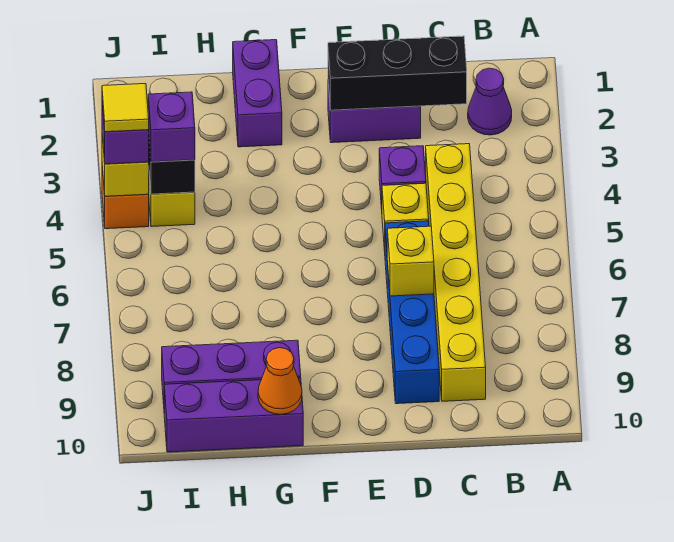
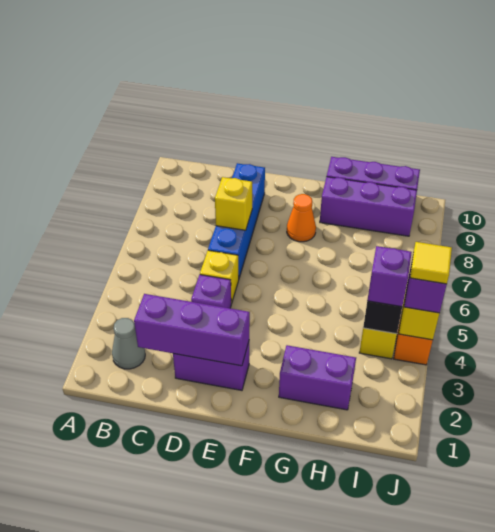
purple cone B2 level 1 -> grey cone B2 level 1
black brick C2:E2 level 2 -> purple brick C2:E2 level 2
yellow brick C4:C9 level 1 -> none
purple brick G1:G2 level 1 -> purple brick G2:H2 level 1
orange cone G10 level 2 -> orange cone F8 level 1

